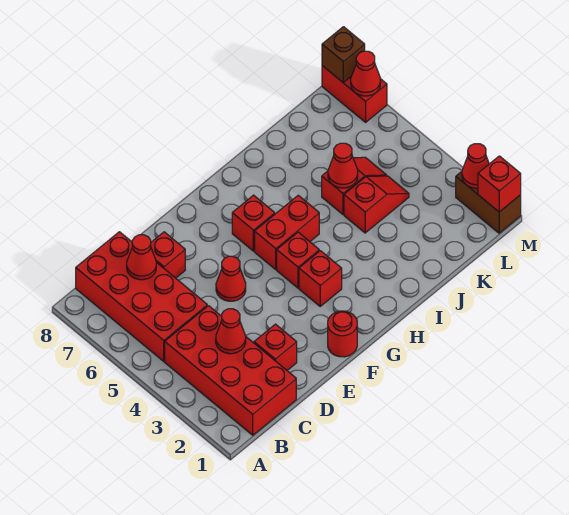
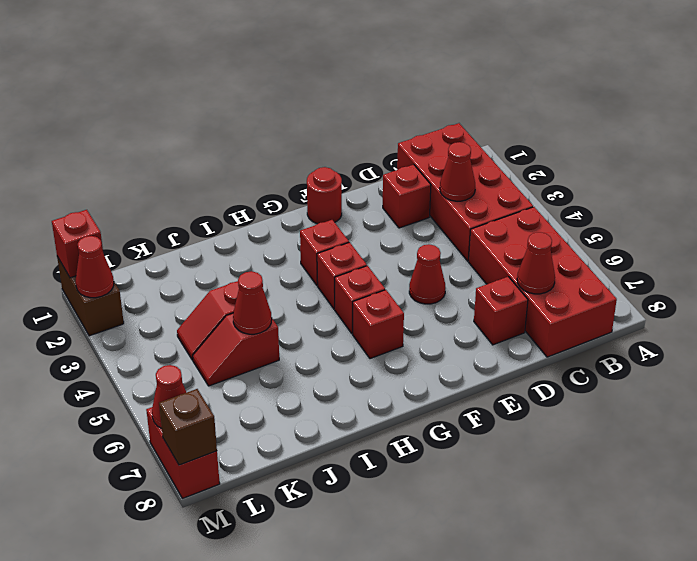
red brick G5:H5 level 1 -> red brick G5 level 1

